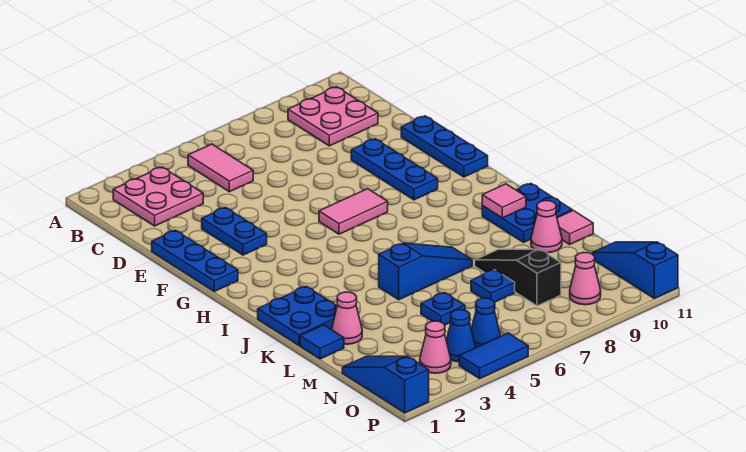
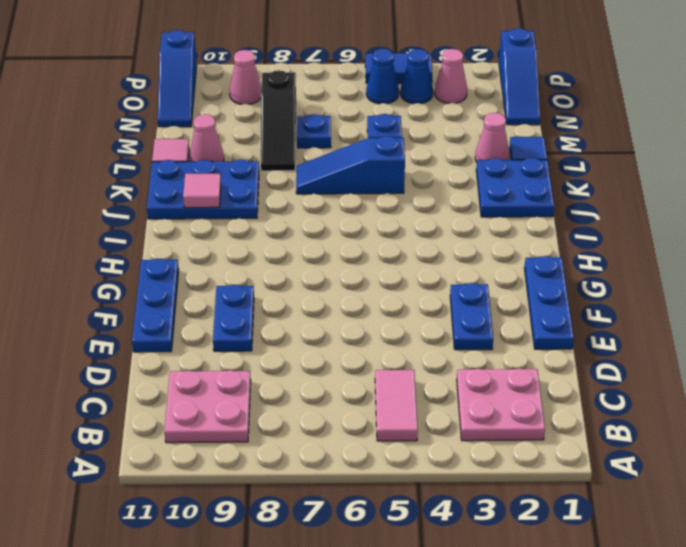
blue plate E9:G9 level 1 -> blue plate E9:F9 level 1
pink tile G6:G7 level 1 -> none
blue plate J10:K11 level 1 -> blue plate J9:K11 level 1

